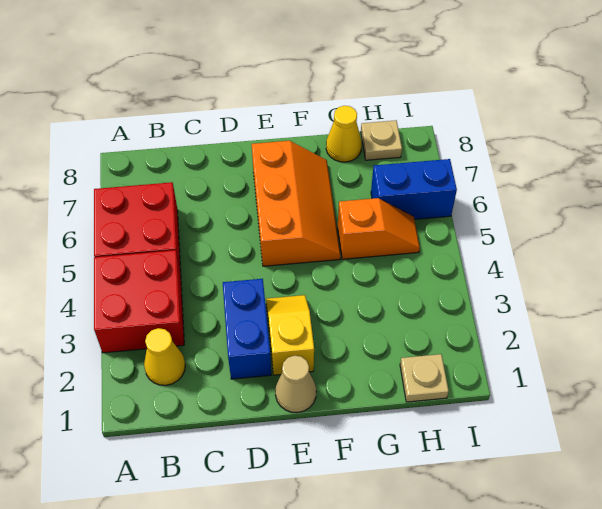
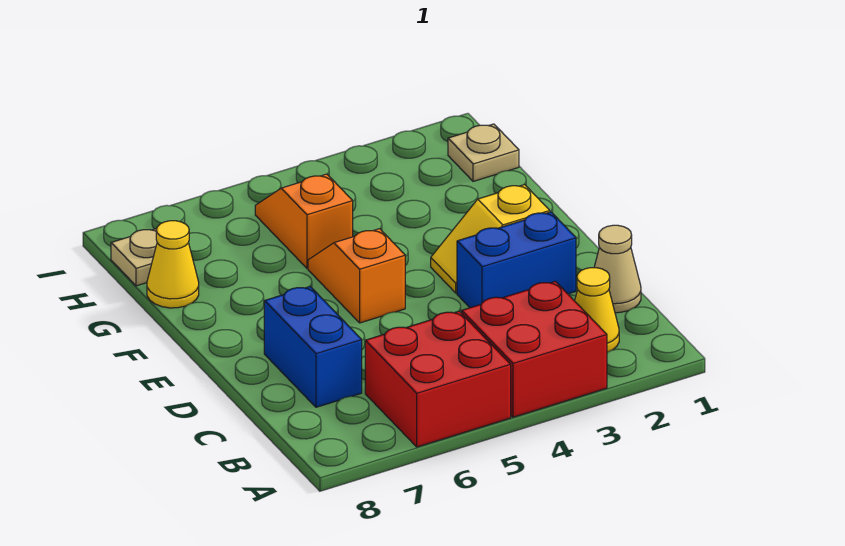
tan cone E1 level 1 -> tan cone C1 level 1
orange slope E5:F7 level 1 top E -> orange slope E5:F5 level 1 top E
blue brick H6:I6 level 1 -> blue brick C7:D7 level 1

